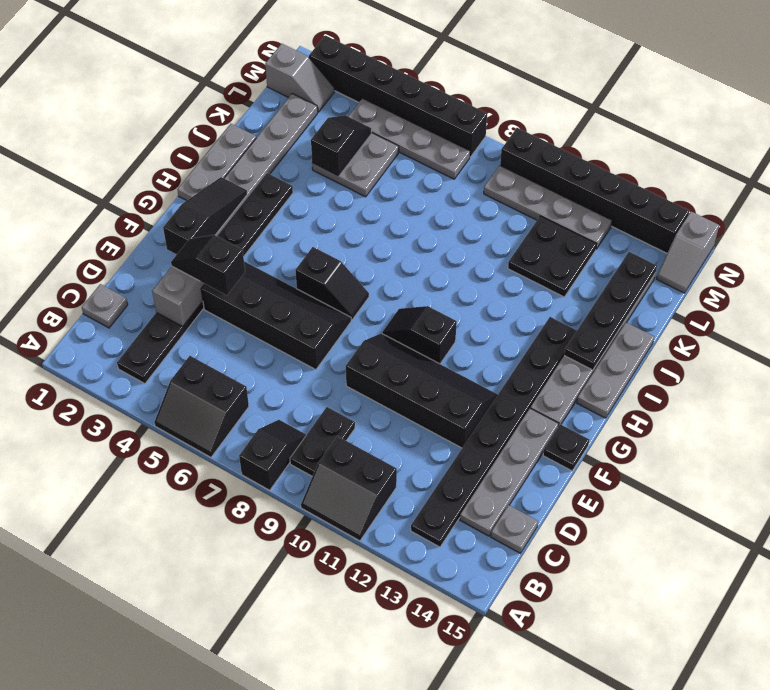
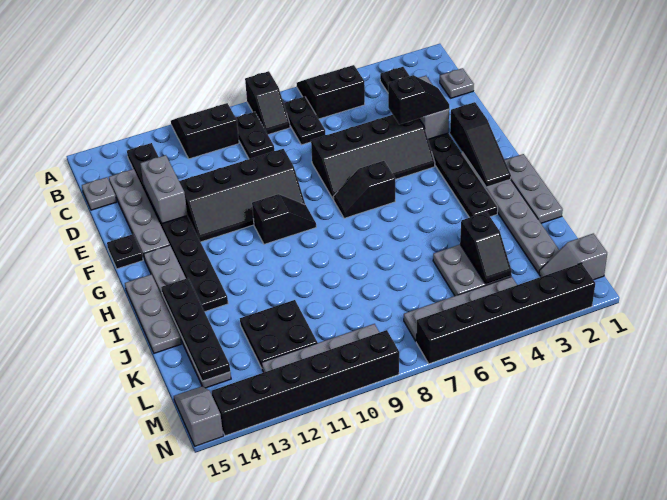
none -> black plate B7:C7 level 1
none -> grey brick D13:E13 level 2

